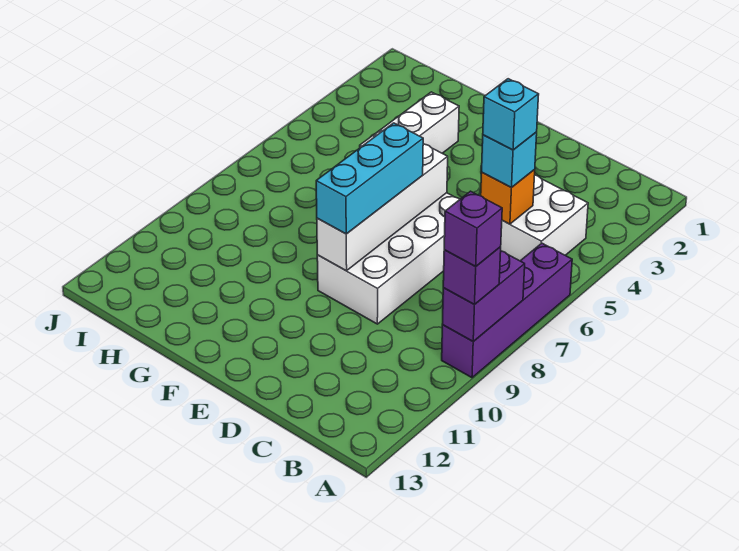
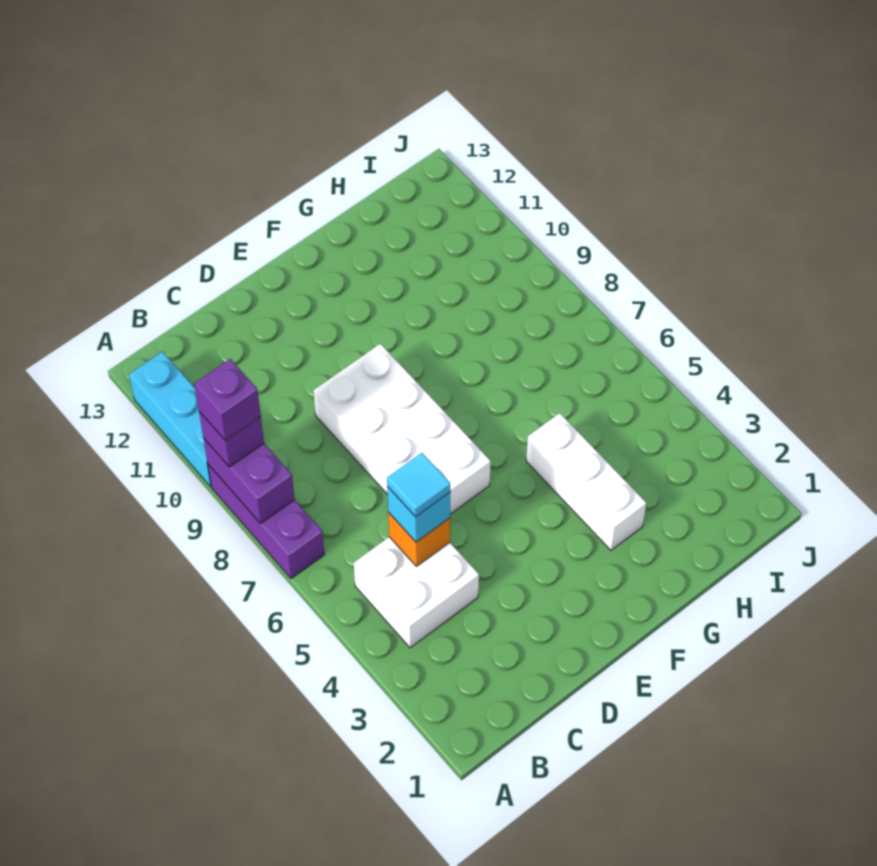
purple brick A6:A9 level 1 -> purple brick A7:A9 level 1
cyan brick C5 level 4 -> cyan tile C5 level 4
white brick E6:E9 level 2 -> none
cyan brick E7:E9 level 3 -> cyan brick A10:A12 level 1

